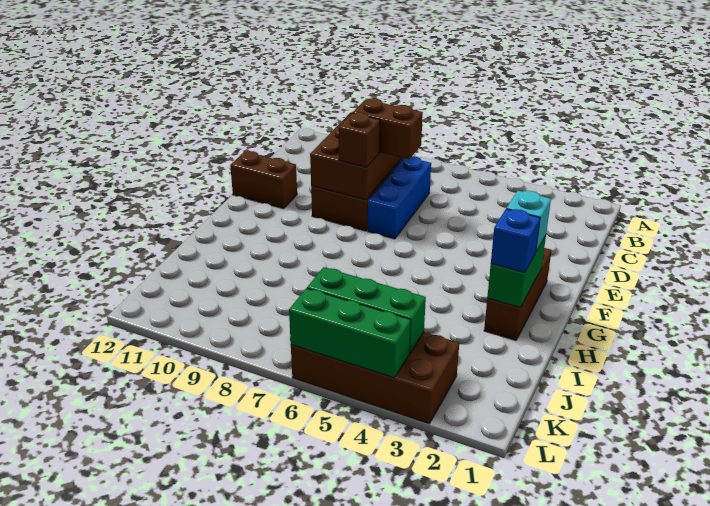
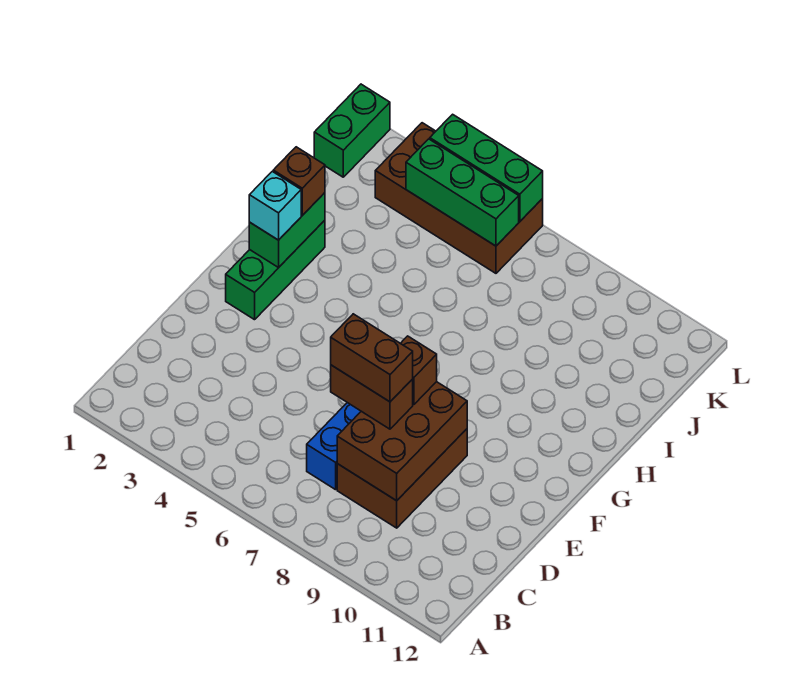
brown brick E11:E12 level 1 -> brown brick D7:D8 level 4
brown brick F2:H2 level 1 -> green brick F2:H2 level 1
blue brick H2 level 3 -> brown brick H2 level 3
none -> green brick K1:L1 level 1

